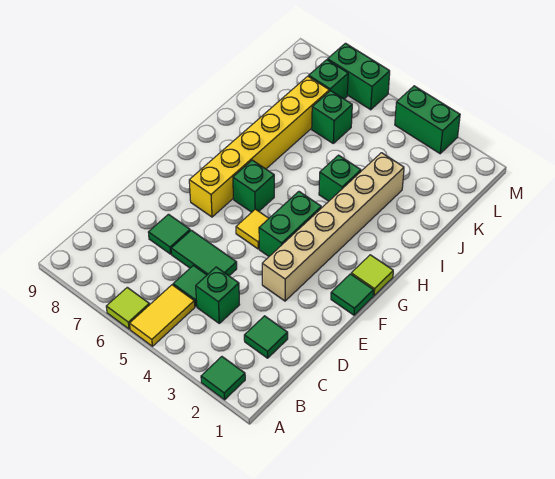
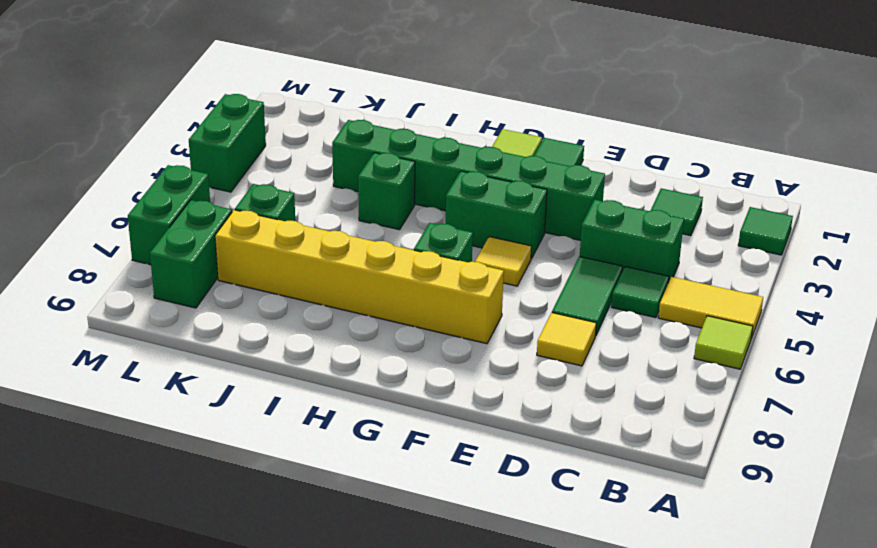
green brick C4 level 1 -> green brick C4:D4 level 1
green tile D7 level 1 -> yellow tile D7 level 1
tan brick E3:J3 level 1 -> green brick E3:J3 level 1
green brick L7 level 1 -> green brick L7:L8 level 1

